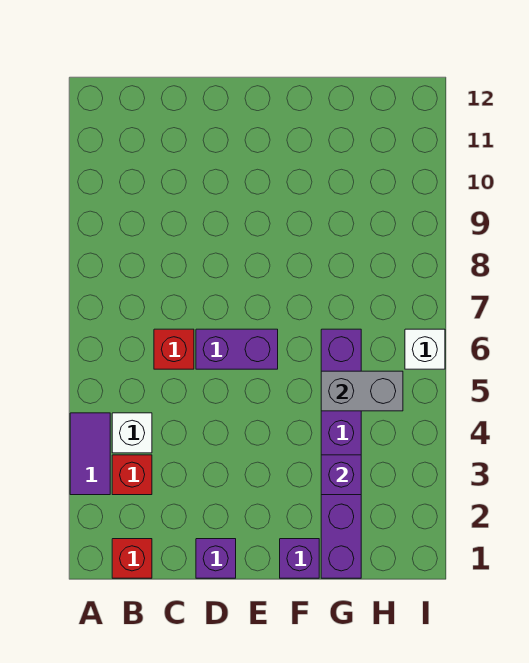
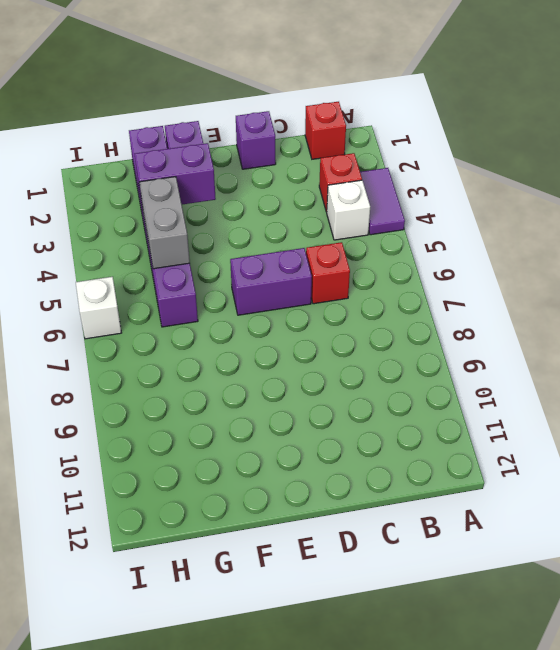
purple brick G3 level 2 -> purple brick F3:G3 level 2
grey brick G5:H5 level 2 -> grey brick G4:G5 level 2

